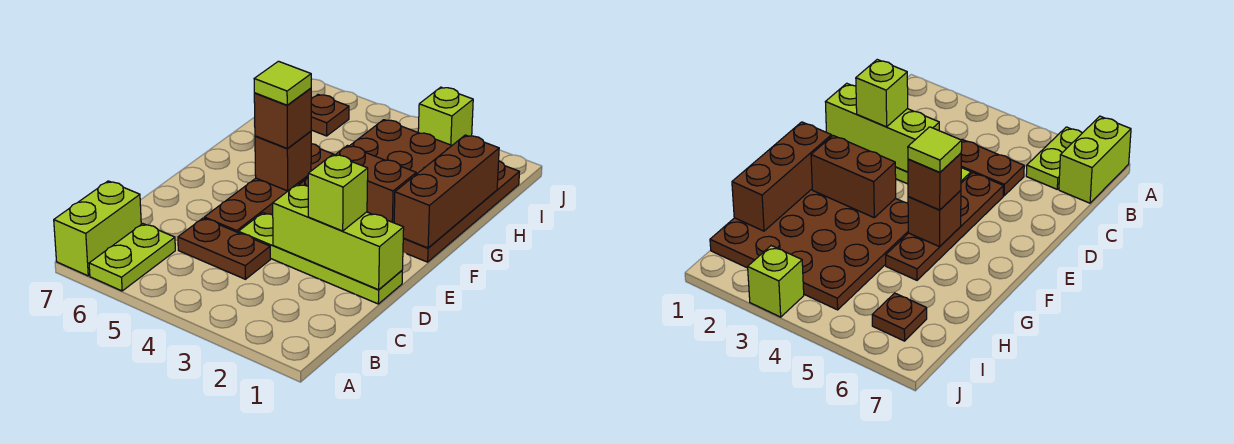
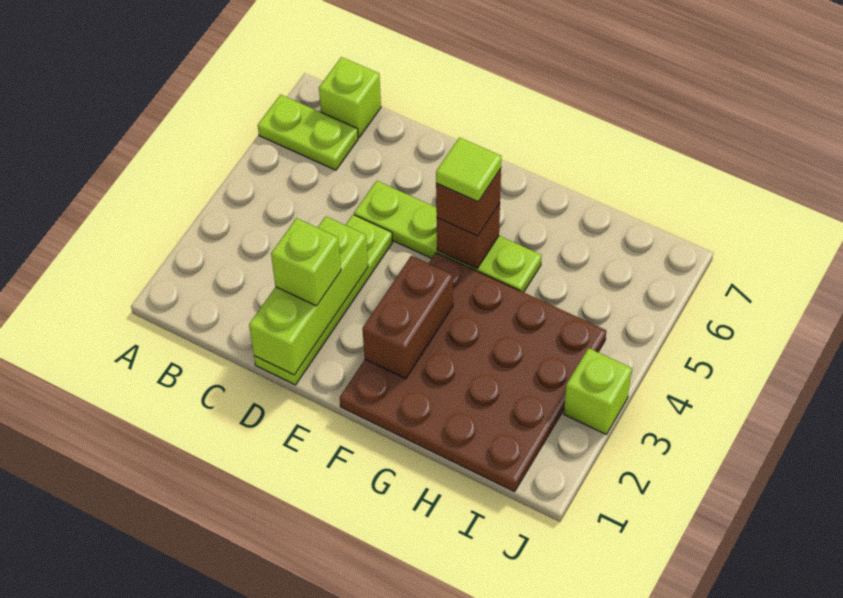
lime brick A7:B7 level 1 -> lime brick B7 level 1
brown plate C4:C5 level 1 -> none
brown plate D5:G5 level 1 -> lime plate D5:G5 level 1
brown brick F1:H1 level 2 -> none
brown plate I6 level 1 -> none

